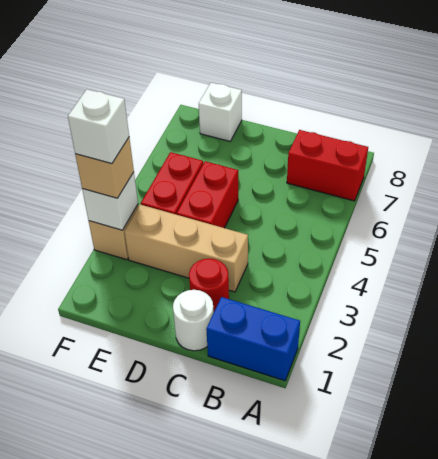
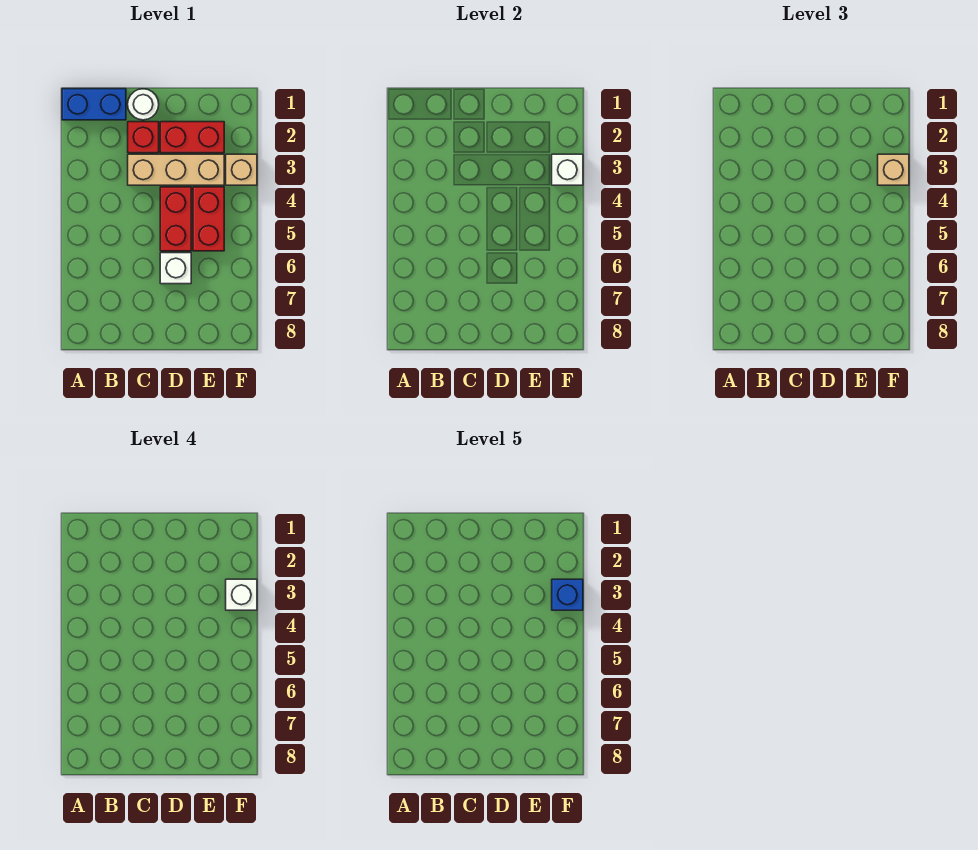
red brick A7:B7 level 1 -> red brick D2:E2 level 1
red round brick C2 level 1 -> red brick C2 level 1
white brick E8 level 1 -> white brick D6 level 1
none -> blue brick F3 level 5

